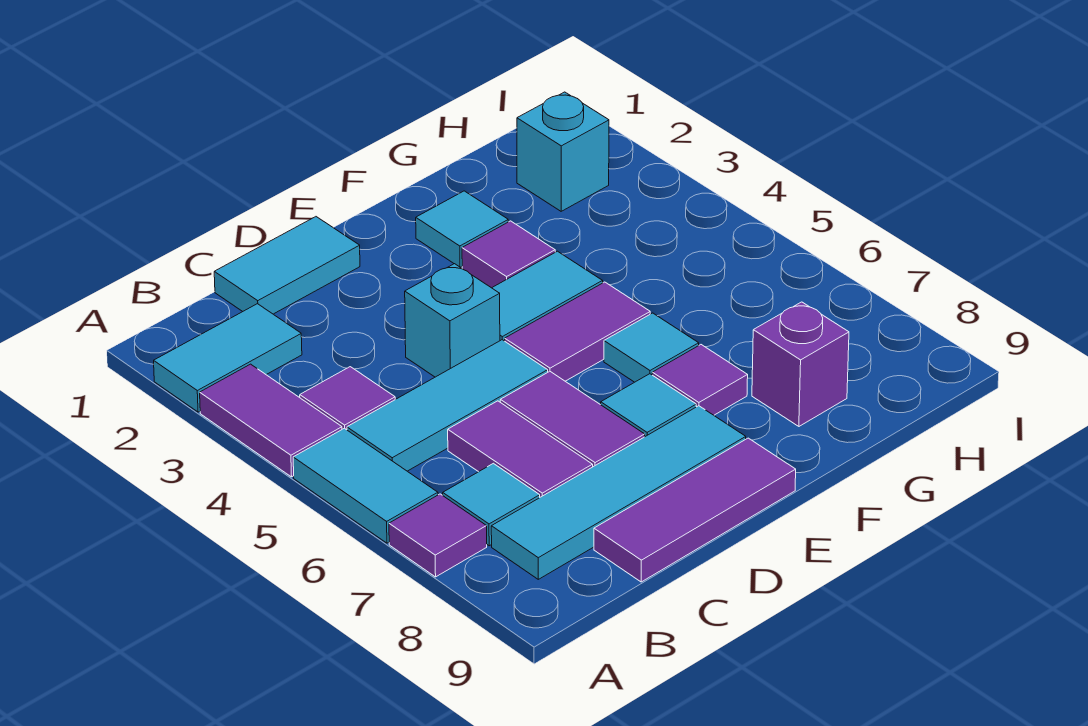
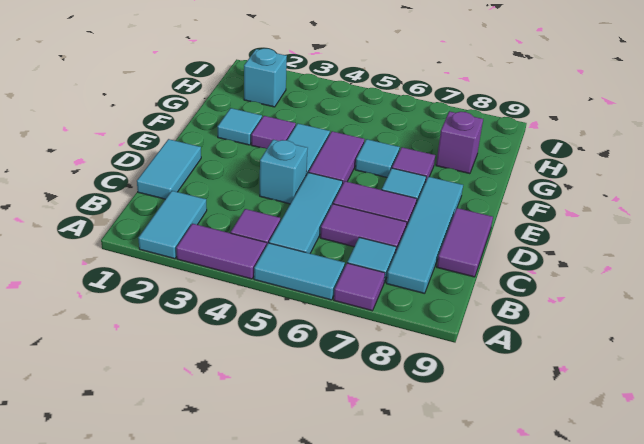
purple tile C9:E9 level 1 -> purple tile C9:D9 level 1

